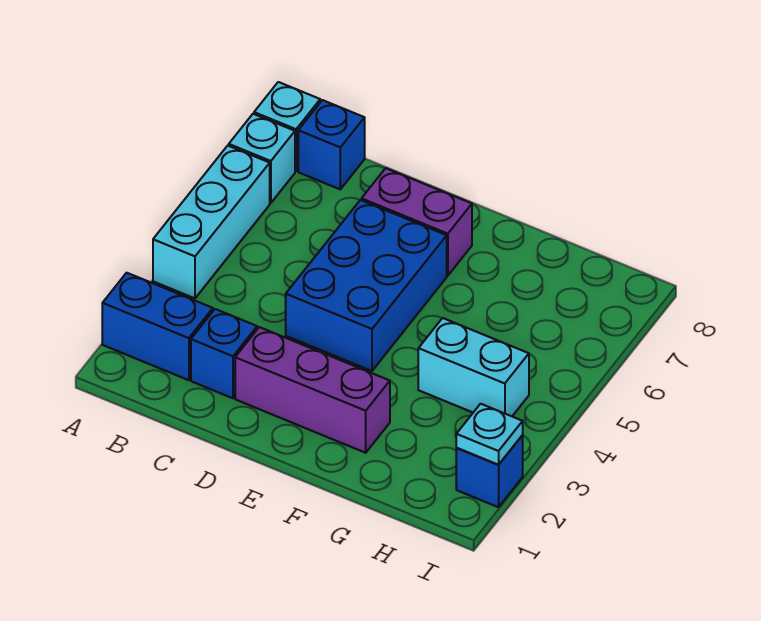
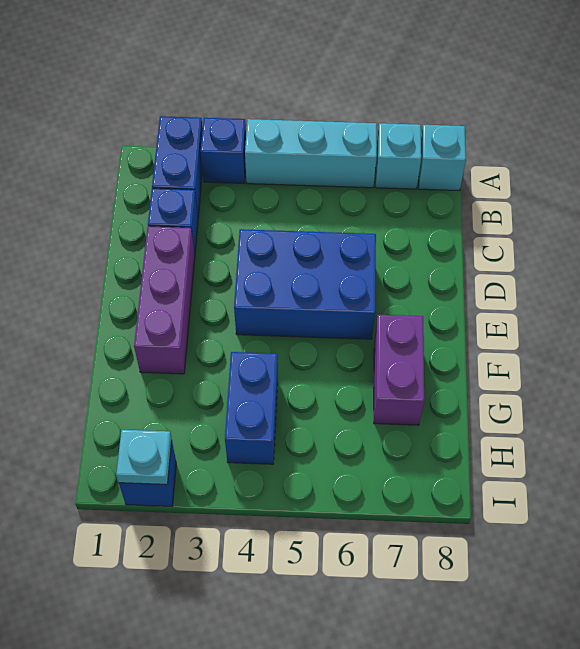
blue brick B8 level 1 -> blue brick A3 level 1
purple brick D7:E7 level 1 -> purple brick F7:G7 level 1
cyan brick G4:H4 level 1 -> blue brick G4:H4 level 1

